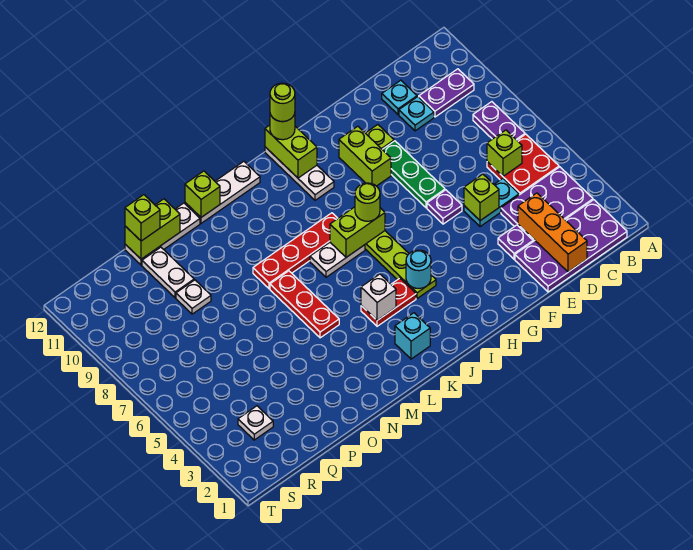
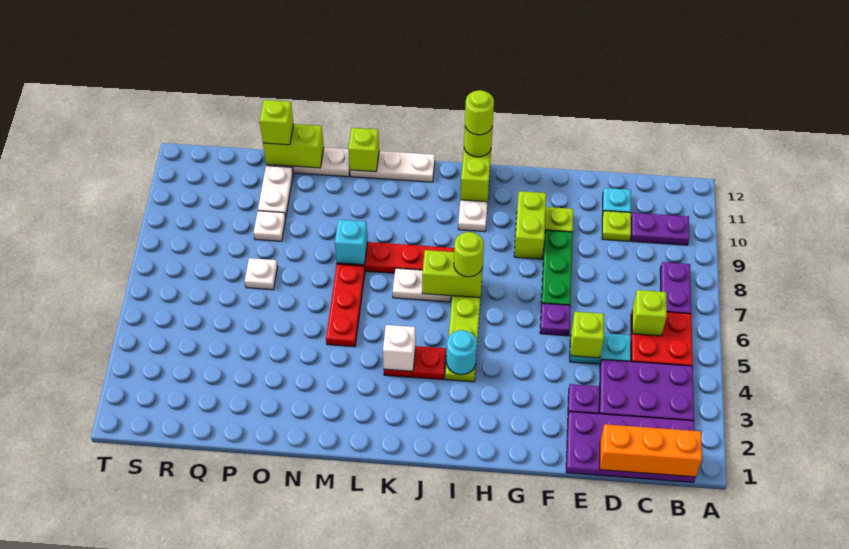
orange brick D1:D3 level 2 -> orange brick B1:D1 level 2
cyan plate D10 level 1 -> lime plate D10 level 1
cyan brick K2 level 1 -> cyan brick M8 level 2
white plate R3 level 1 -> white plate P7 level 1

